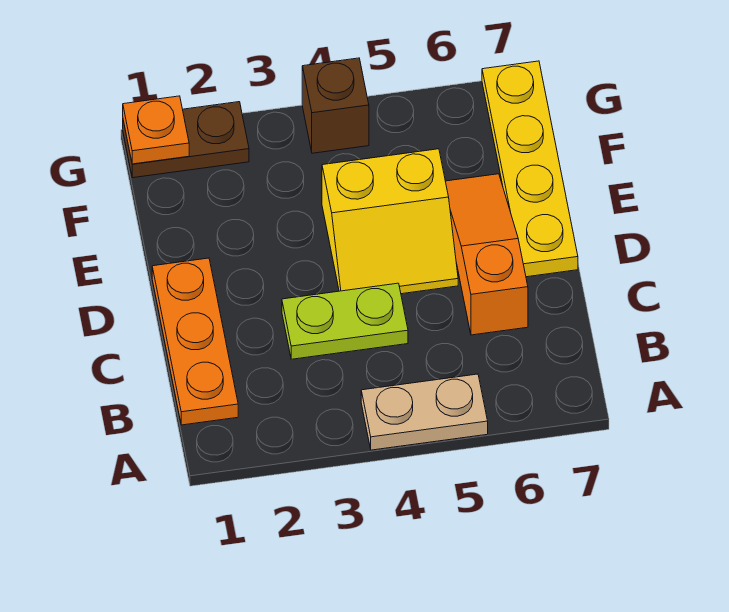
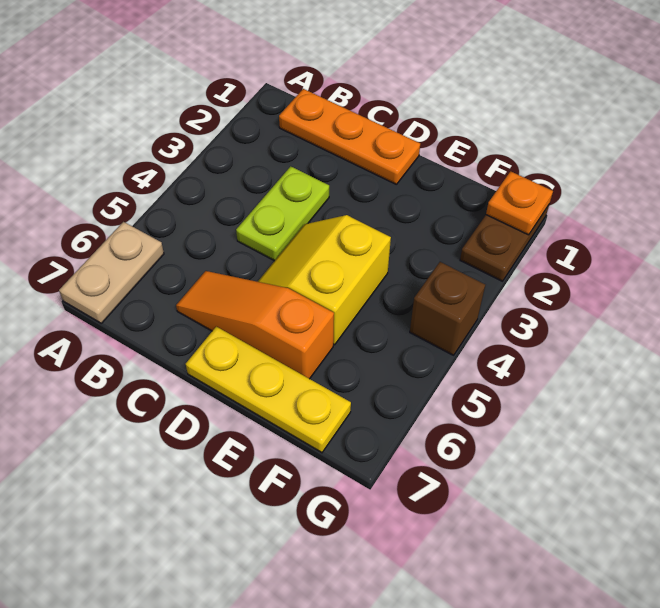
tan plate A4:A5 level 1 -> tan plate A6:A7 level 1
orange slope C6:E6 level 1 top C -> orange slope C6:E6 level 1 top E
yellow plate D7:G7 level 1 -> yellow plate D7:F7 level 1

